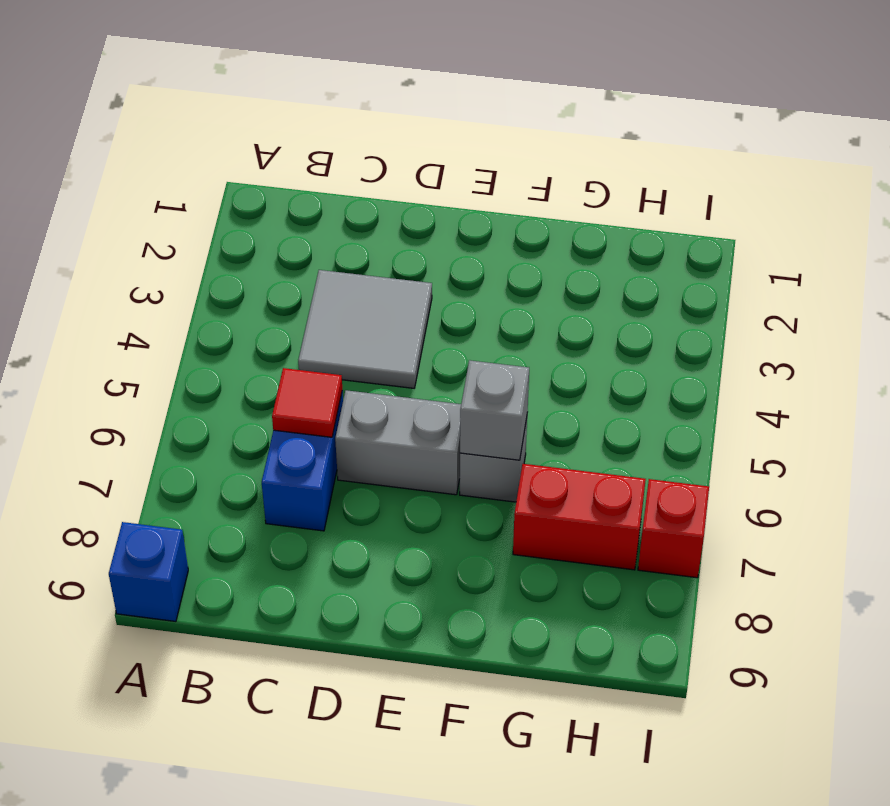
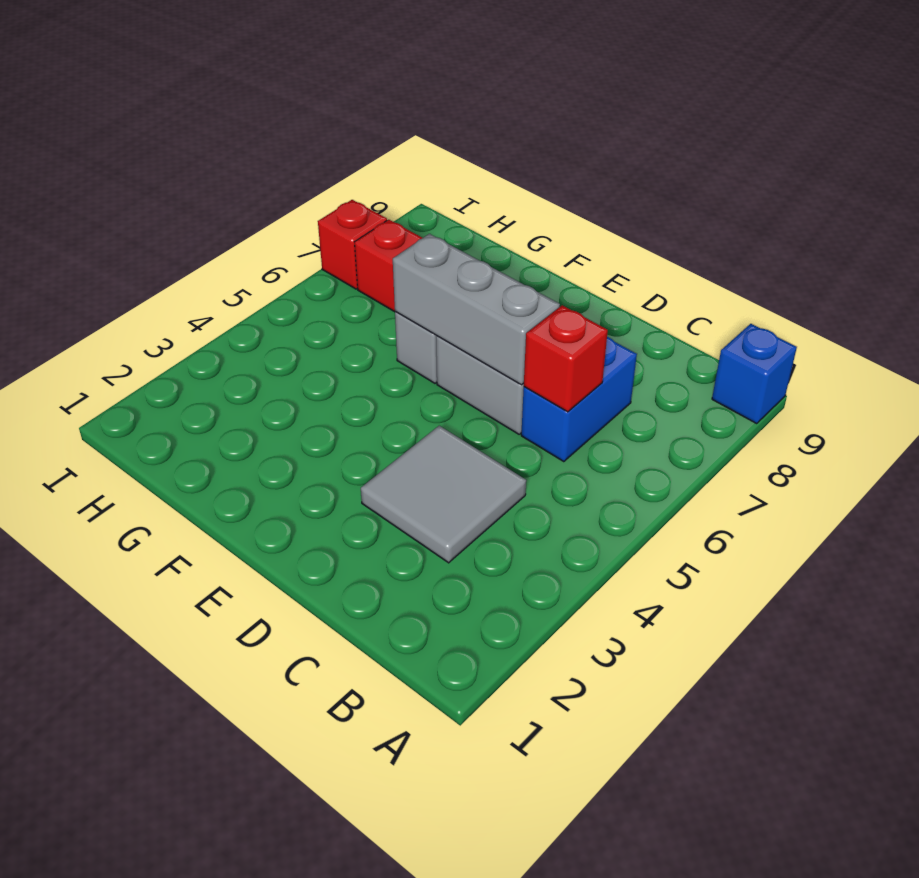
red tile C6 level 2 -> red brick C6 level 2
grey brick F6 level 2 -> grey brick D6:F6 level 2

